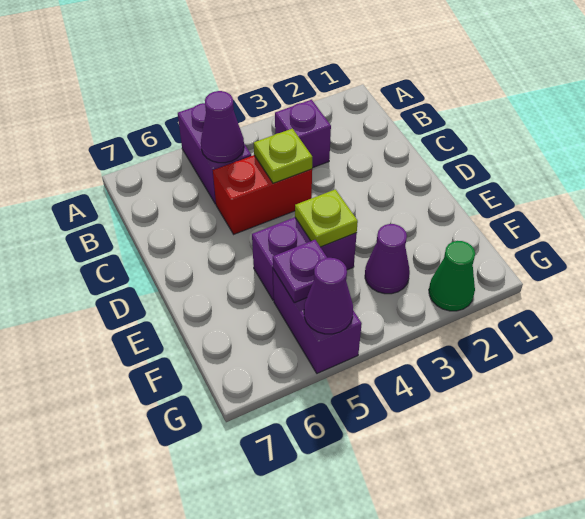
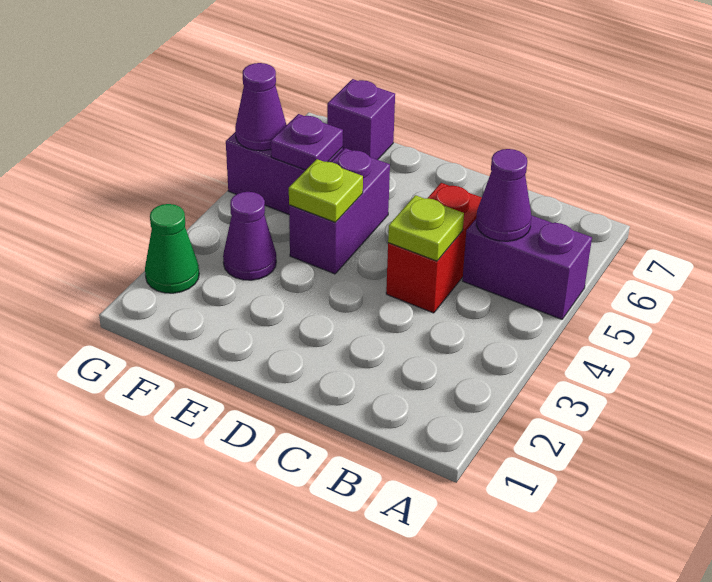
purple brick B3 level 1 -> purple brick F7 level 1

